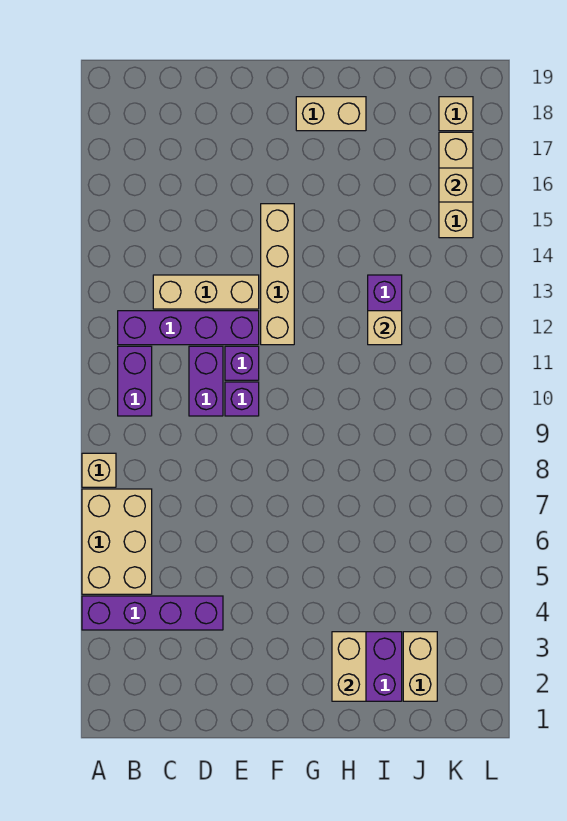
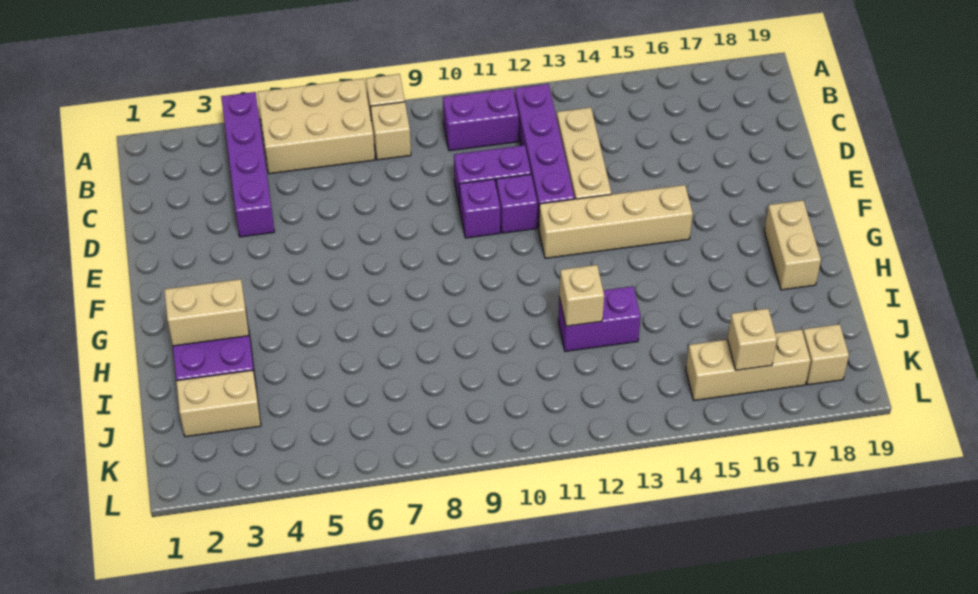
none -> tan brick B8 level 1

